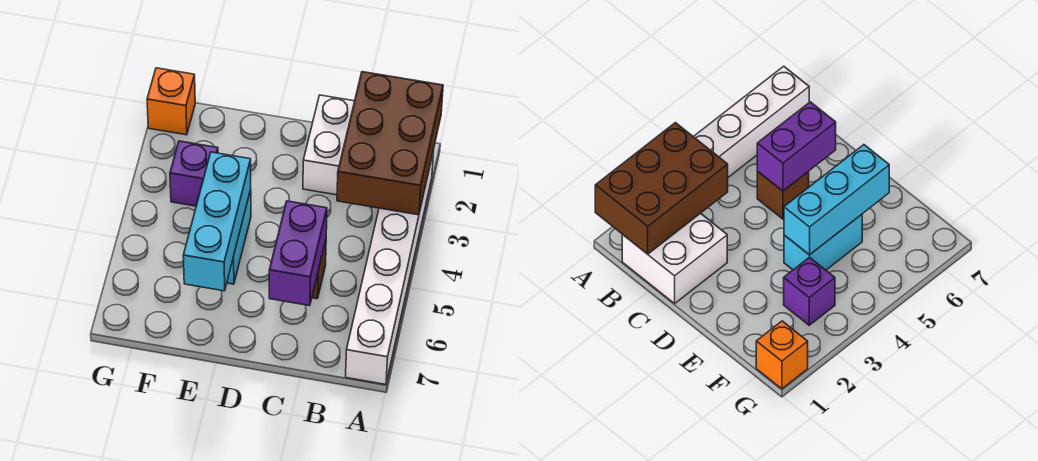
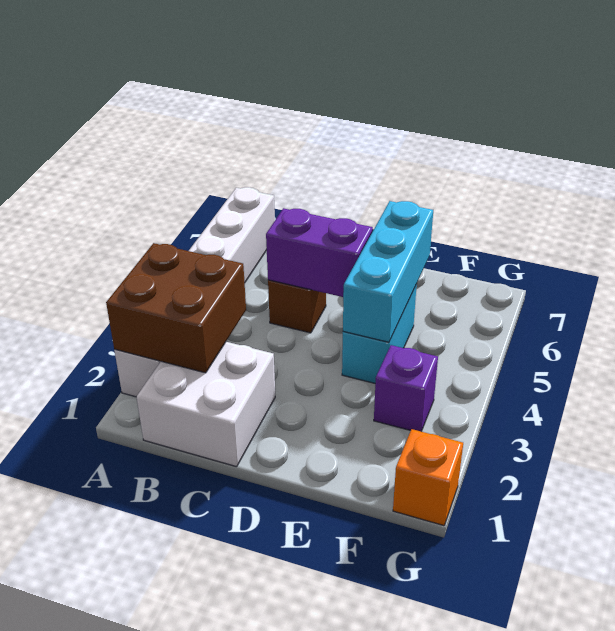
brown brick A1:B3 level 2 -> brown brick A2:B3 level 2
purple brick C5:C6 level 2 -> purple brick C5:D5 level 2

